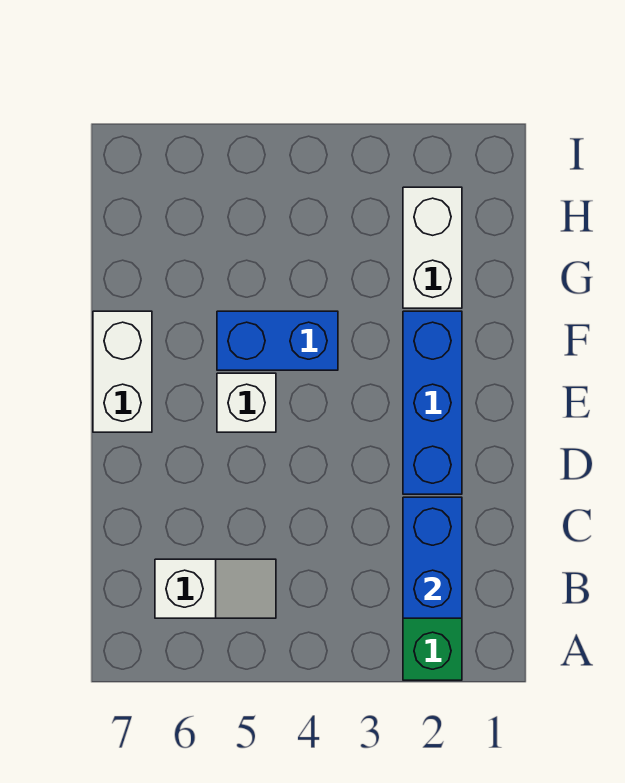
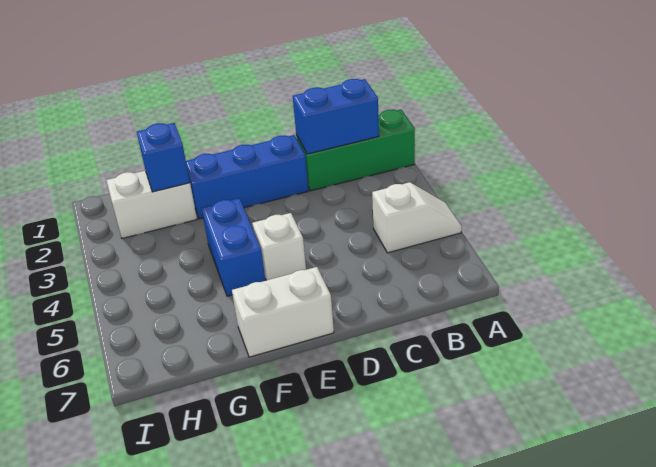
white slope B5:B6 level 1 top 6 -> white slope A5:B5 level 1 top B
none -> blue brick G2 level 2

